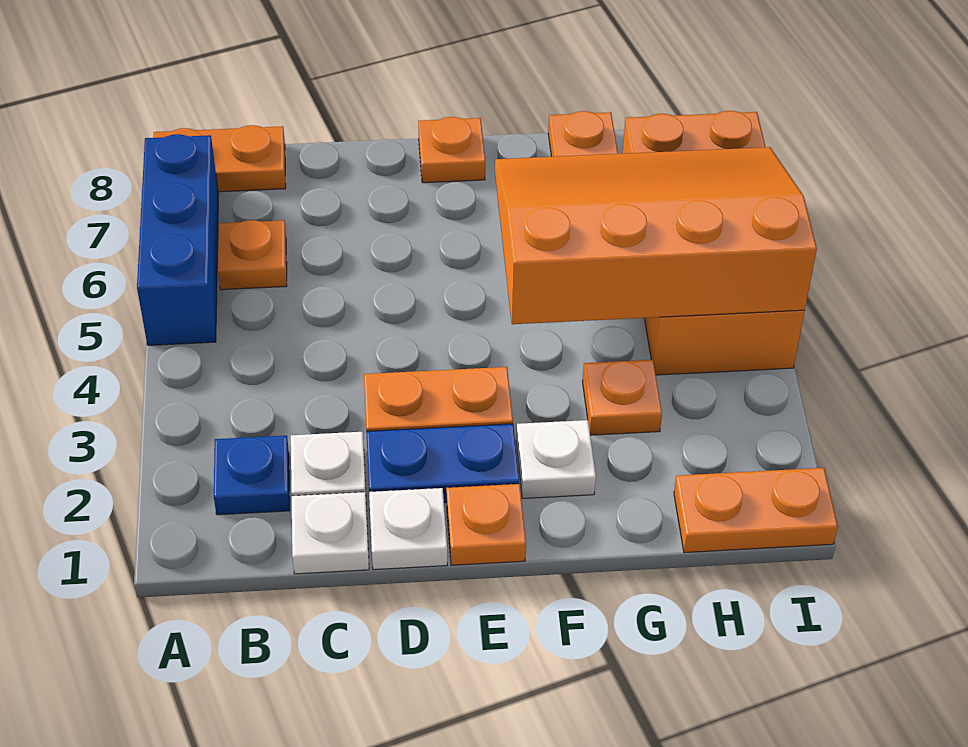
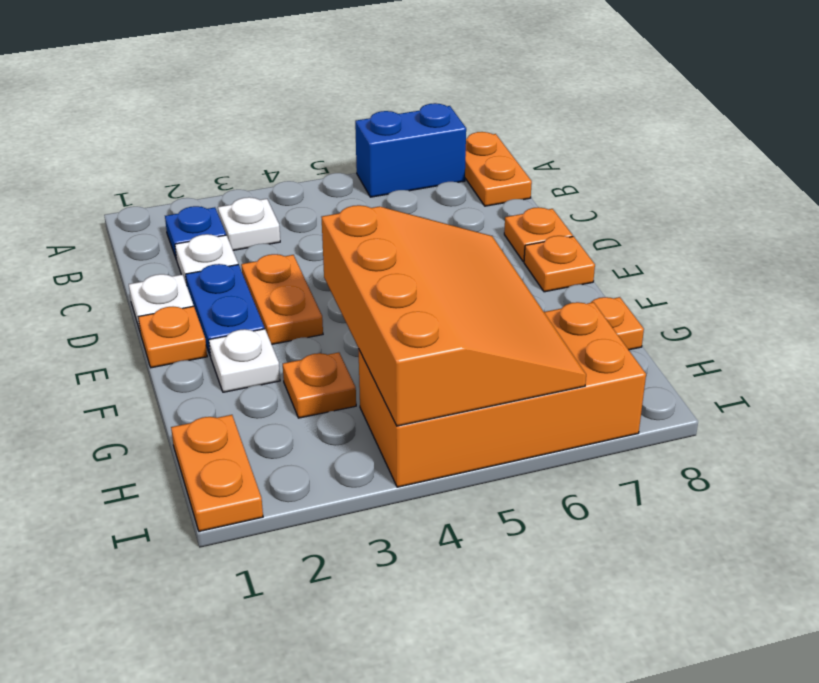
blue brick A5:A7 level 1 -> blue brick A6:A7 level 1
orange plate B6 level 1 -> orange plate D8 level 1
white plate C1 level 1 -> white plate B3 level 1

